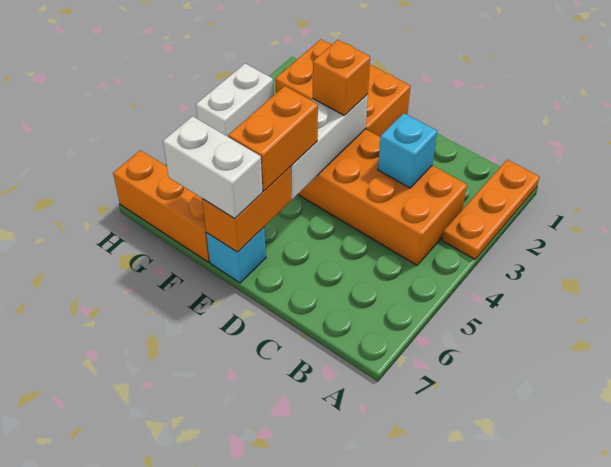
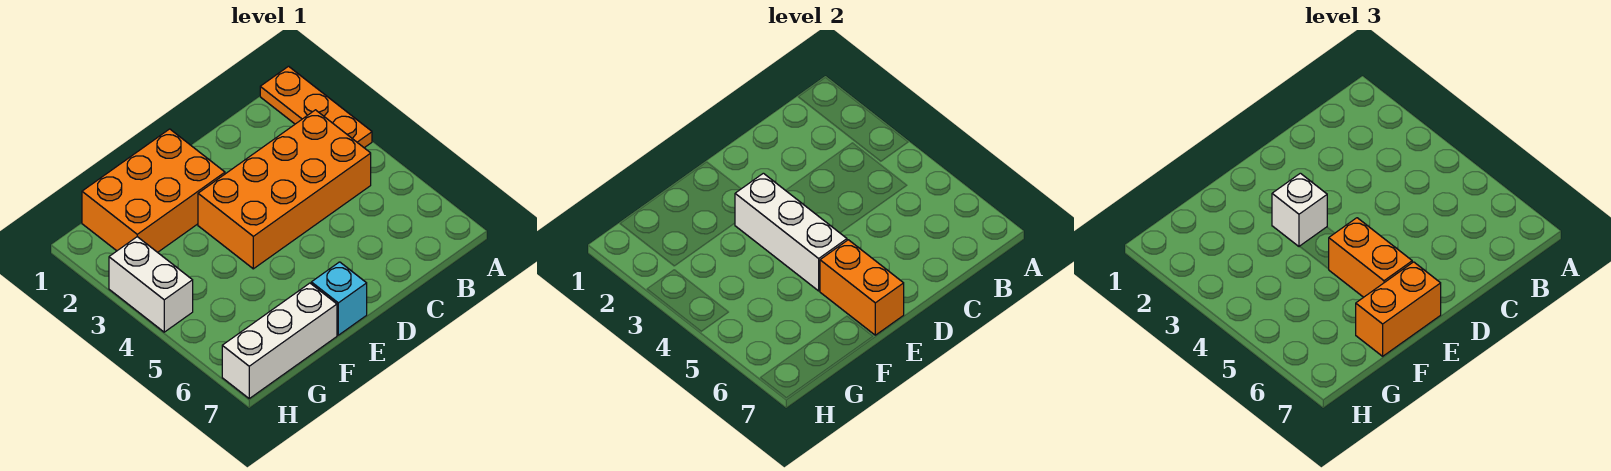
cyan brick C3 level 2 -> none
orange brick E3 level 3 -> white brick E3 level 3
white brick E7:F7 level 3 -> orange brick E7:F7 level 3
orange brick F7:H7 level 1 -> white brick F7:H7 level 1

